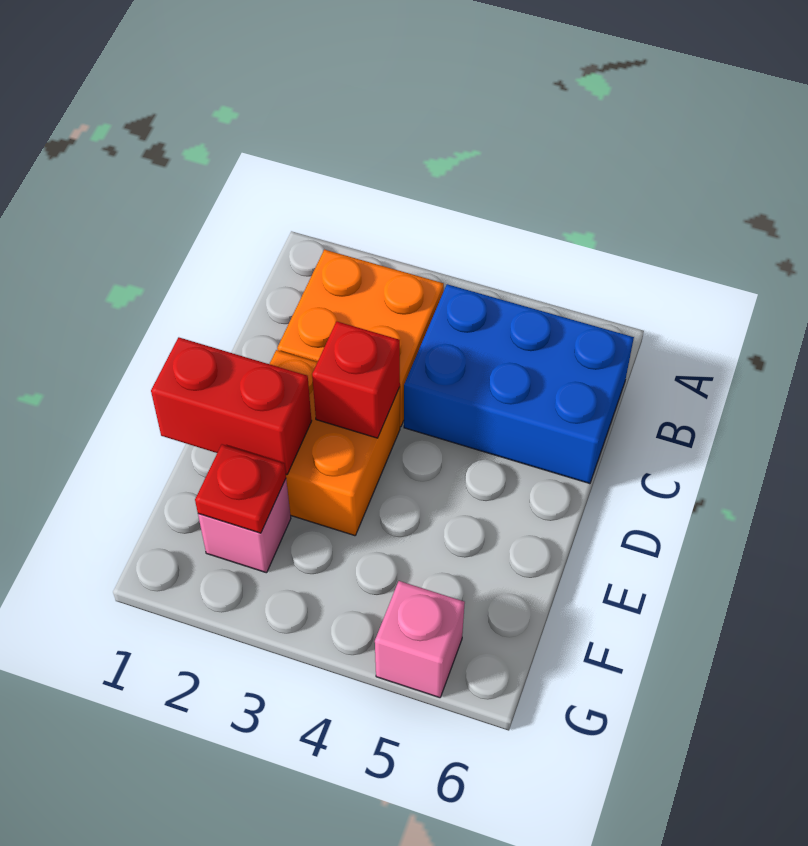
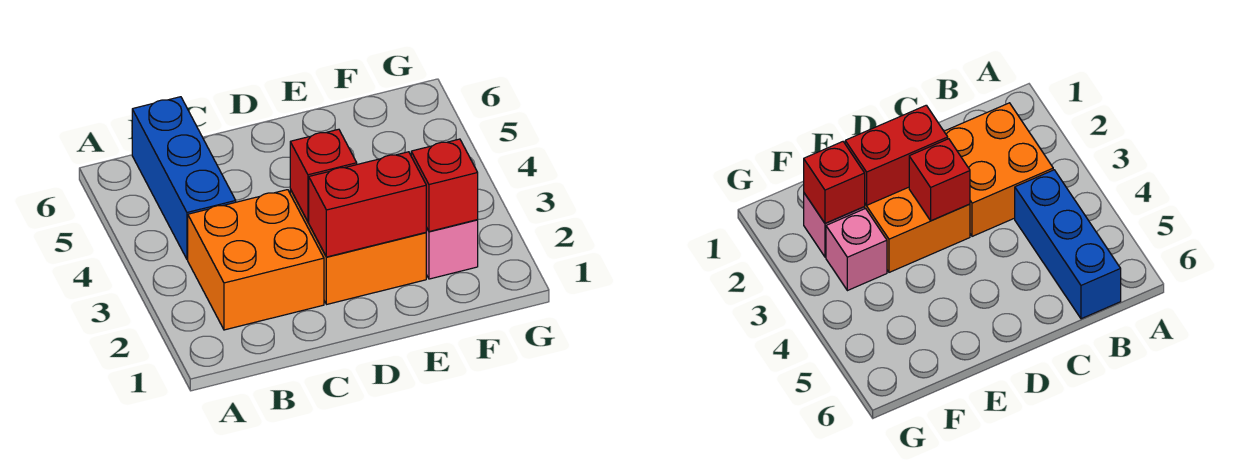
blue brick B4:C6 level 1 -> blue brick B4:B6 level 1
red brick E1:E2 level 2 -> red brick D2:E2 level 2
red plate F2 level 2 -> red brick F2 level 2
pink brick G5 level 1 -> pink brick F3 level 1

